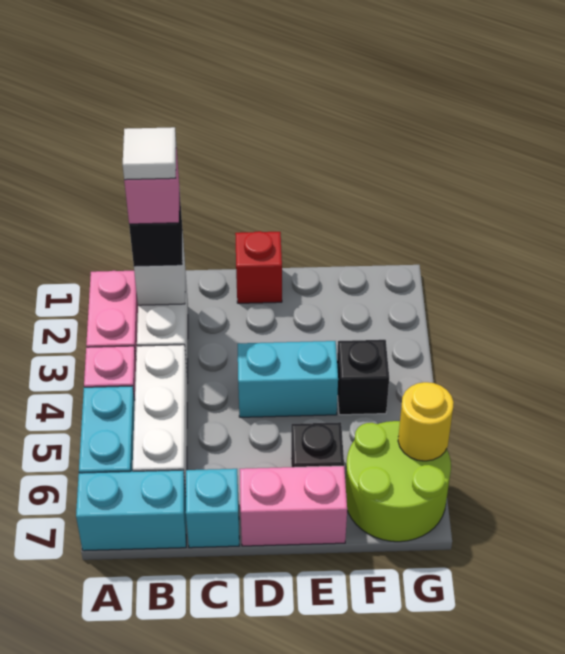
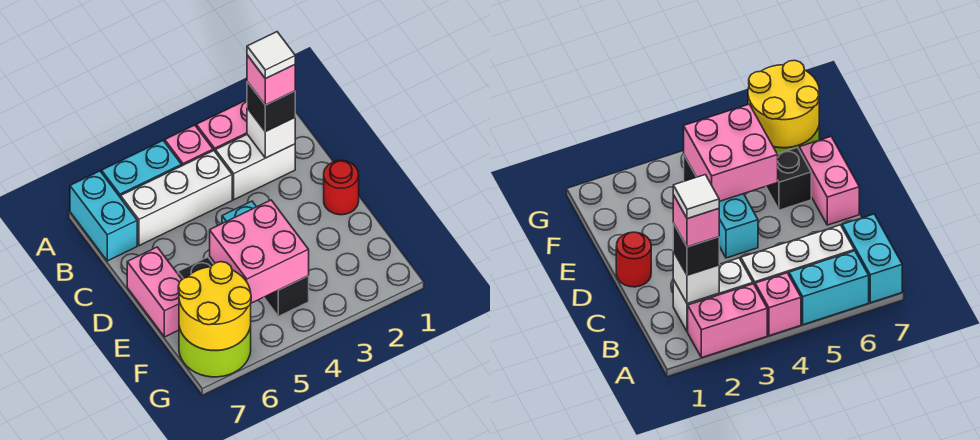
cyan brick C7 level 1 -> none
red brick D1 level 1 -> red round brick D1 level 1
none -> pink brick E4:F5 level 2
yellow round brick G6 level 2 -> yellow round brick F6:G7 level 2

